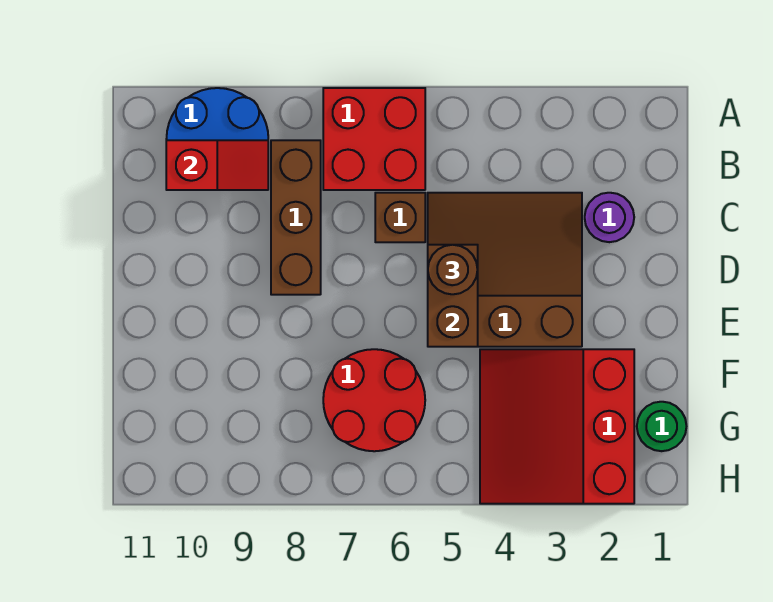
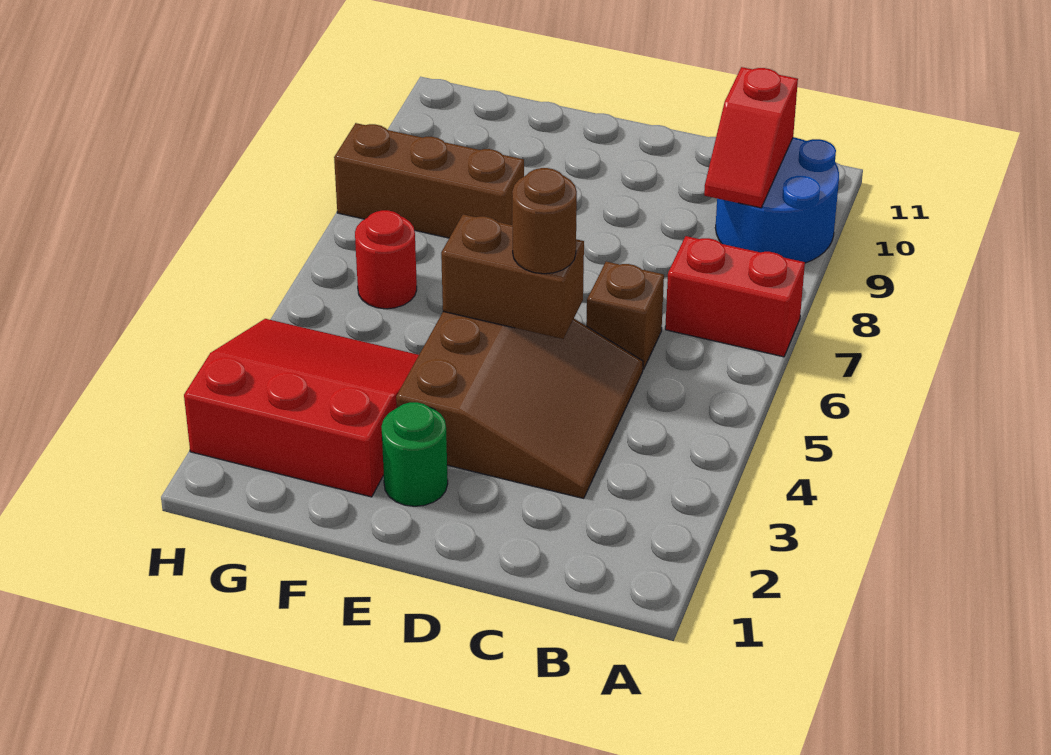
red brick A6:B7 level 1 -> red brick A7:B7 level 1
brown brick B8:D8 level 1 -> brown brick F8:H8 level 1
purple round brick C2 level 1 -> none
red round brick F6:G7 level 1 -> red round brick G6 level 1
green round brick G1 level 1 -> green round brick E2 level 1

